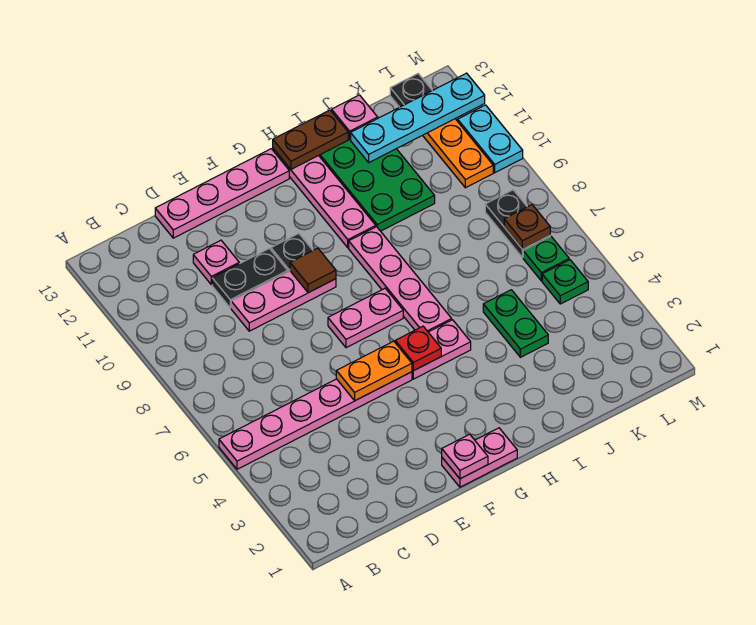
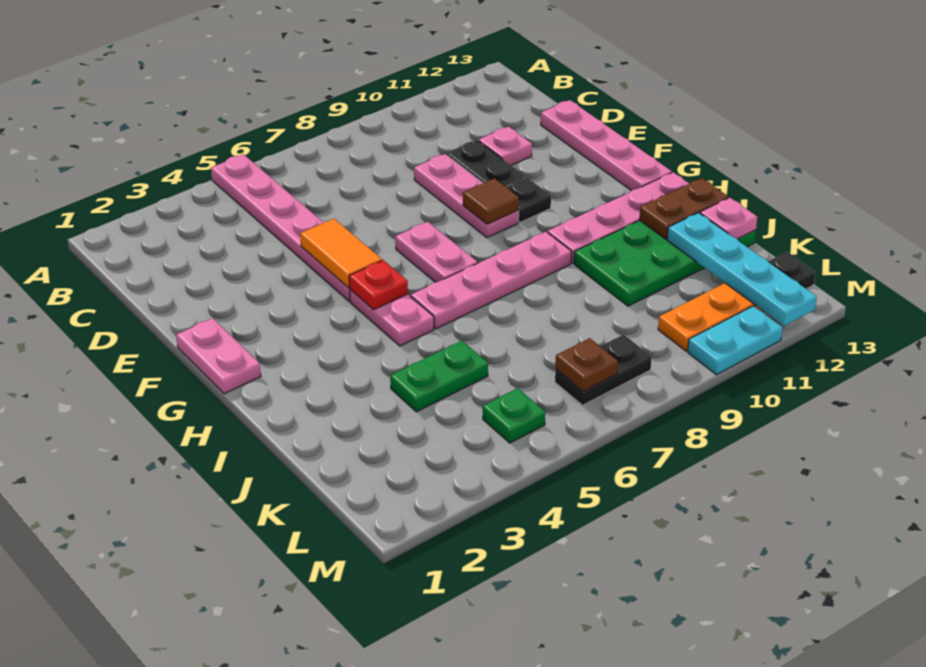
orange plate E5:F5 level 2 -> orange tile E5:F5 level 2
pink plate F1 level 2 -> none
brown plate H13:I13 level 2 -> brown plate I12:I13 level 2
green plate L6 level 1 -> none

